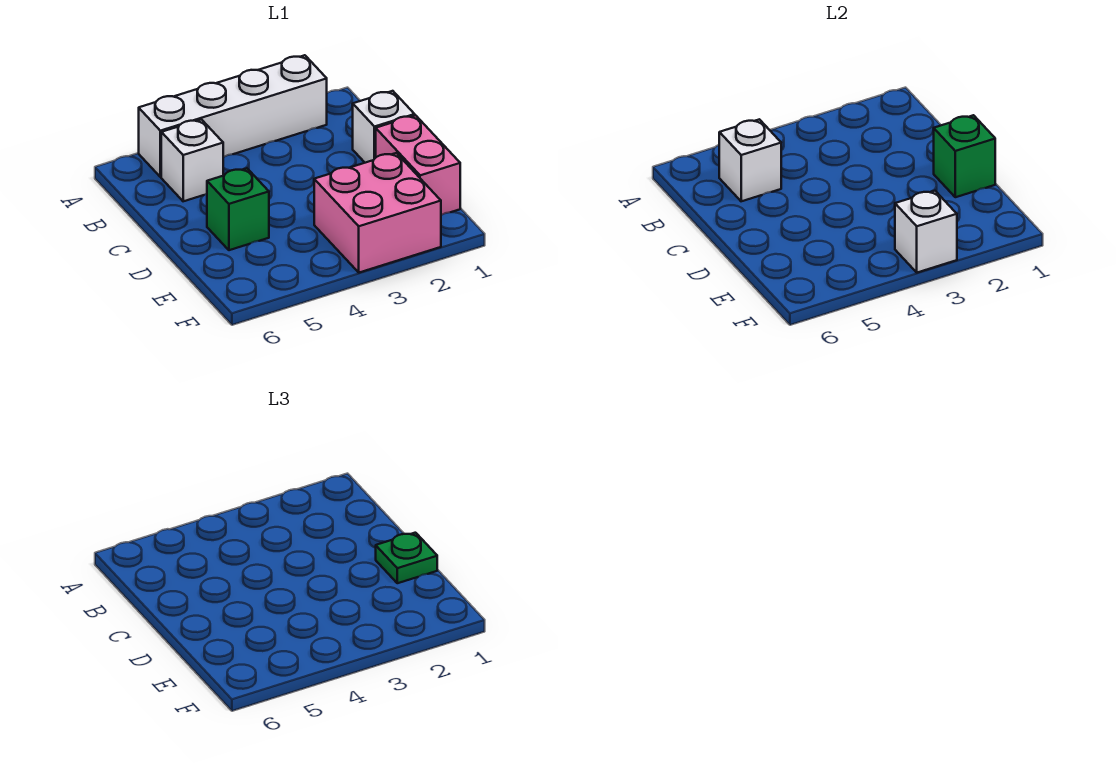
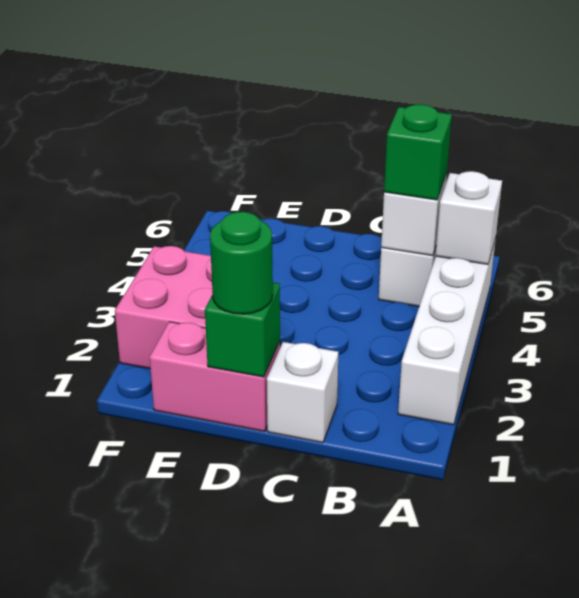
green plate D1 level 3 -> green round brick D1 level 3
green brick D5 level 1 -> green brick B5 level 3
white brick F3 level 2 -> white brick A5 level 2

